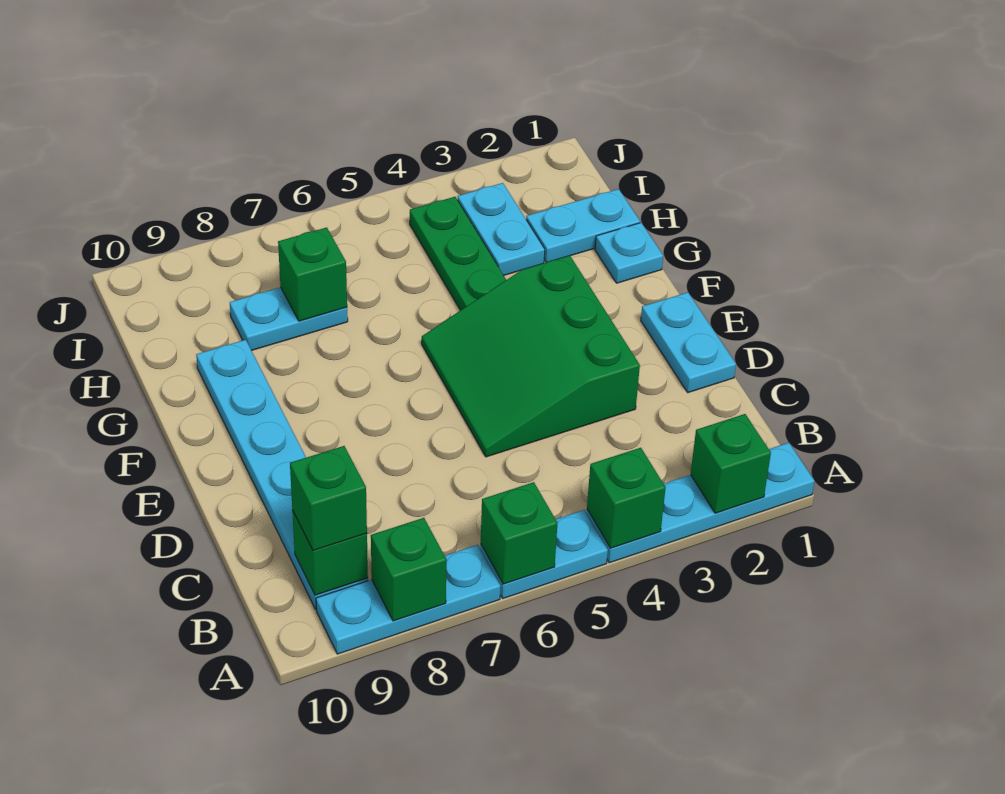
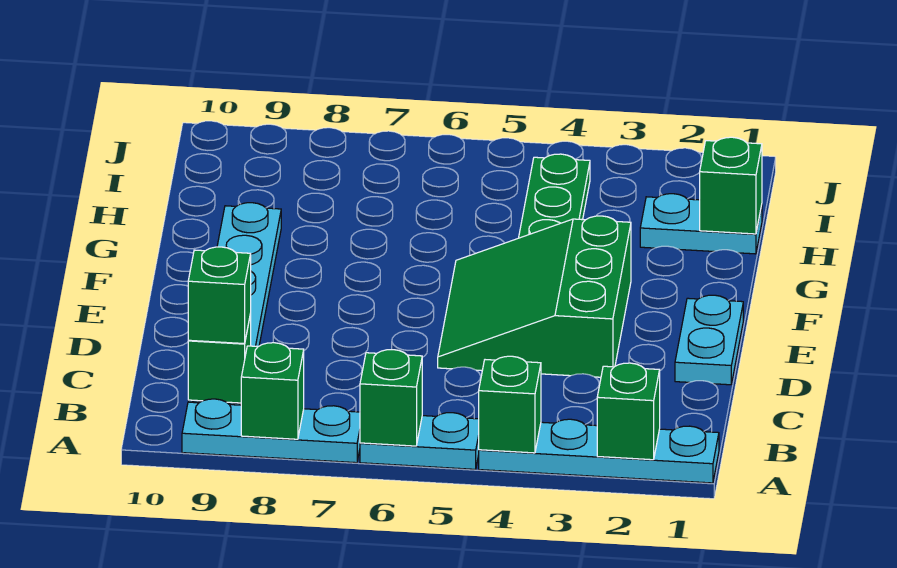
cyan plate G1 level 1 -> none
cyan plate H3:I3 level 1 -> none
cyan plate H7:H8 level 1 -> none
green brick H7 level 2 -> green brick H1 level 2

